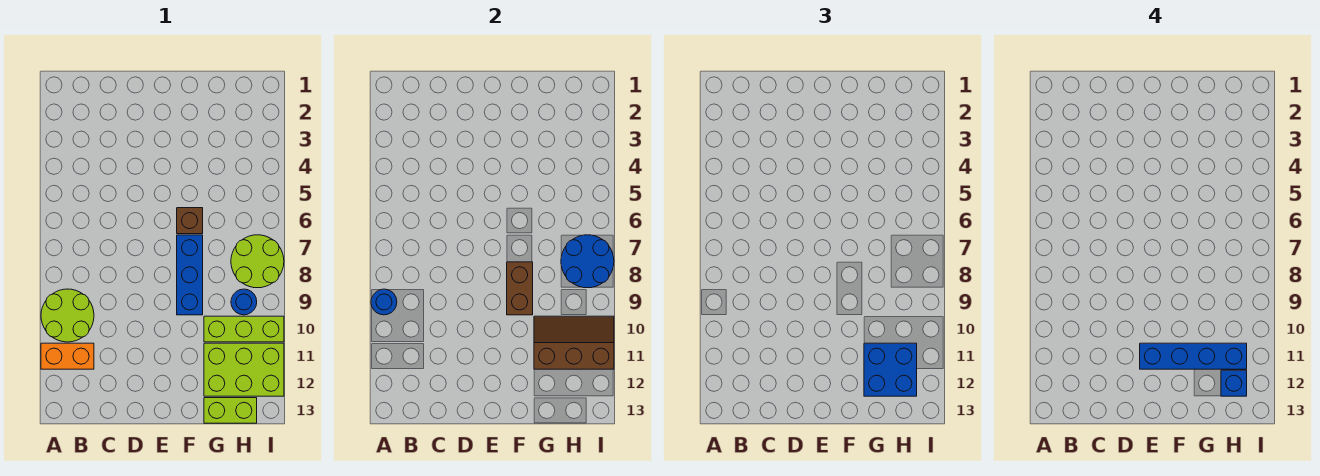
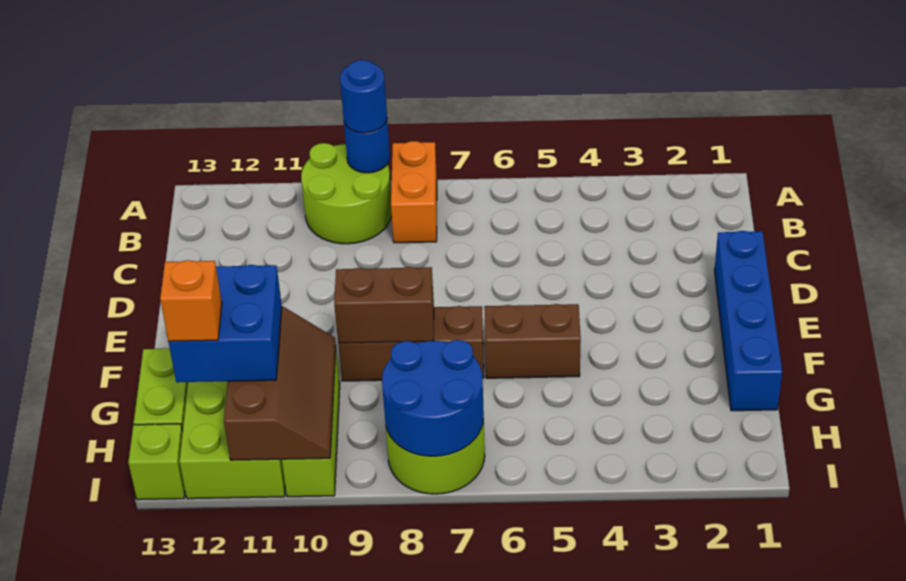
orange brick A11:B11 level 1 -> orange brick A8:B8 level 1
blue brick E11:H11 level 4 -> blue brick D1:G1 level 1
brown brick F6 level 1 -> brown brick F5:F6 level 1
blue brick F7:F9 level 1 -> brown brick F7:F9 level 1
blue round brick H9 level 1 -> blue round brick A9 level 3
blue brick H12 level 4 -> orange brick H12 level 4
none -> lime brick I13 level 1

